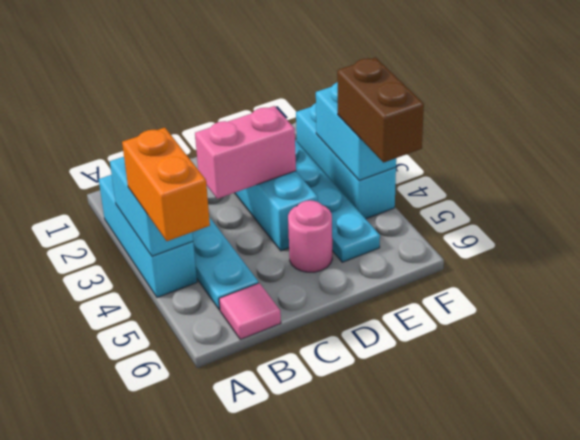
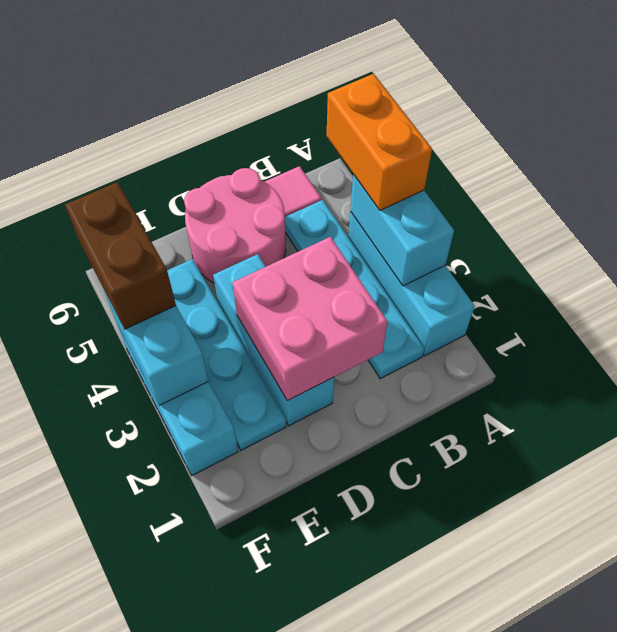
pink brick C3:D3 level 2 -> pink brick C2:D3 level 2
pink round brick D5 level 1 -> pink round brick C5:D6 level 1

